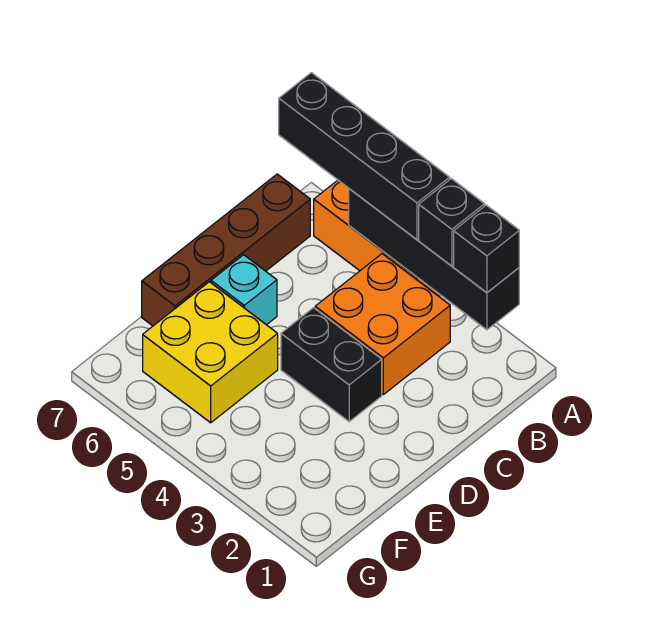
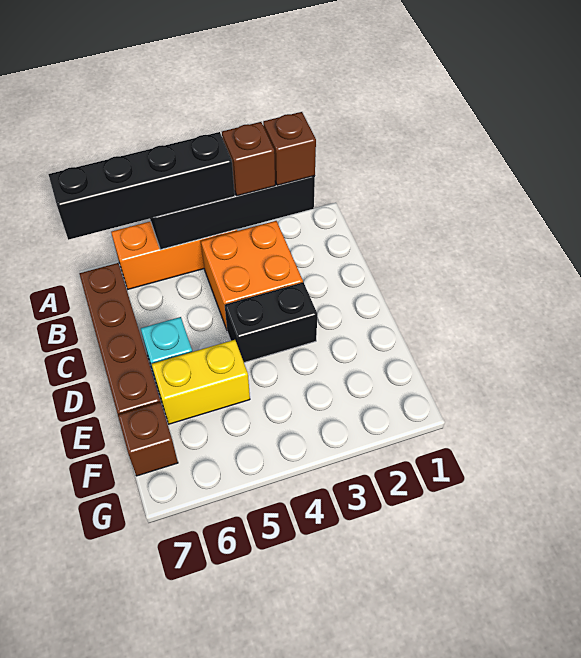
black brick A2 level 3 -> brown brick A2 level 3
black brick A3 level 3 -> brown brick A3 level 3
yellow brick E5:F6 level 1 -> yellow brick E5:E6 level 1
none -> brown brick F7 level 1

